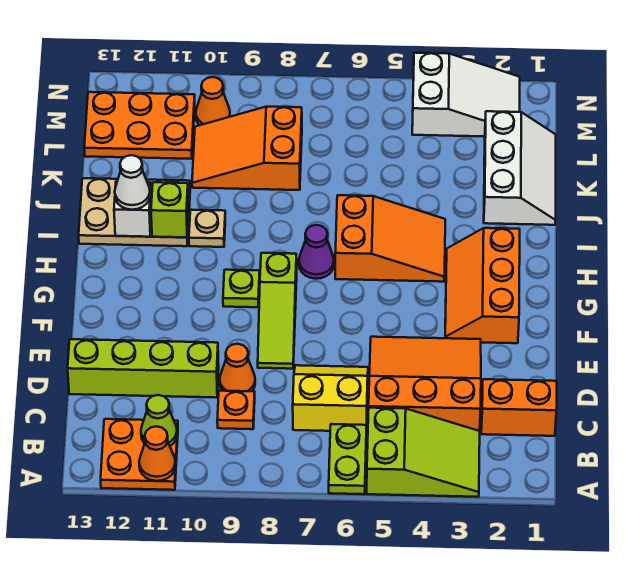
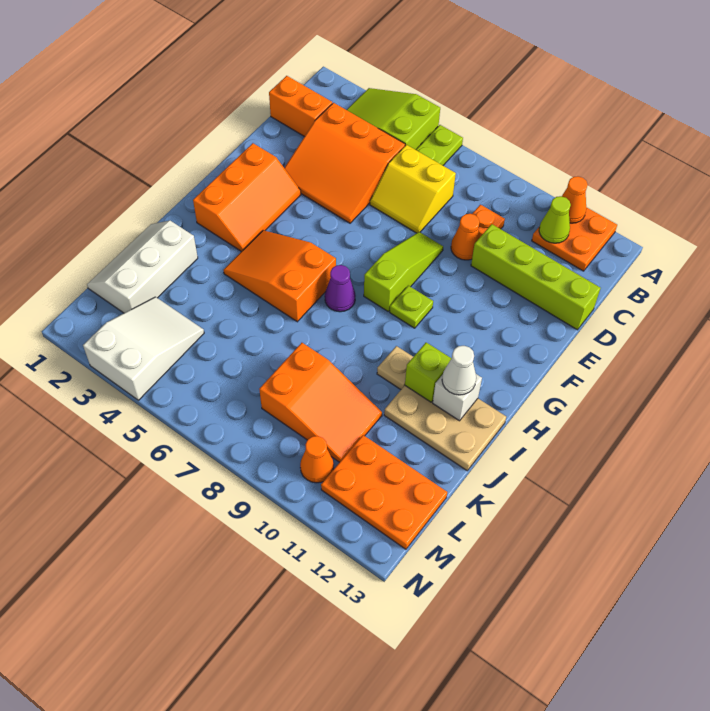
white slope M2:N4 level 1 top 4 -> white slope L3:N4 level 1 top N

